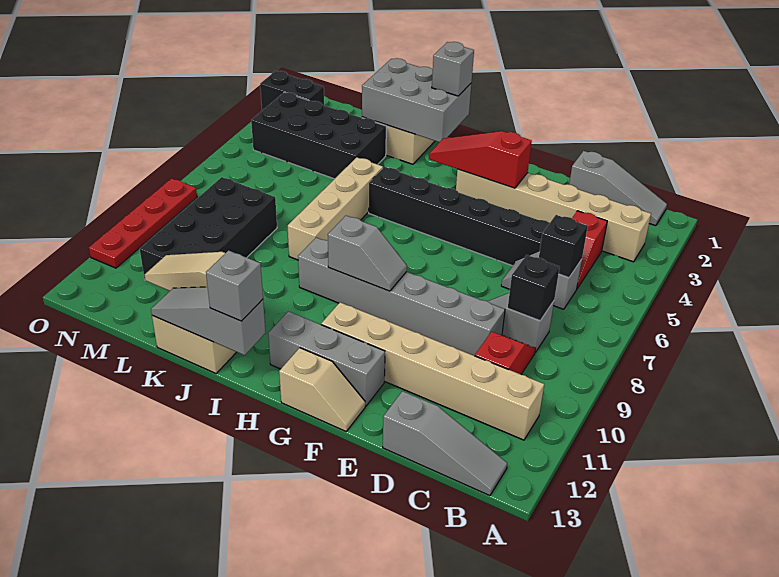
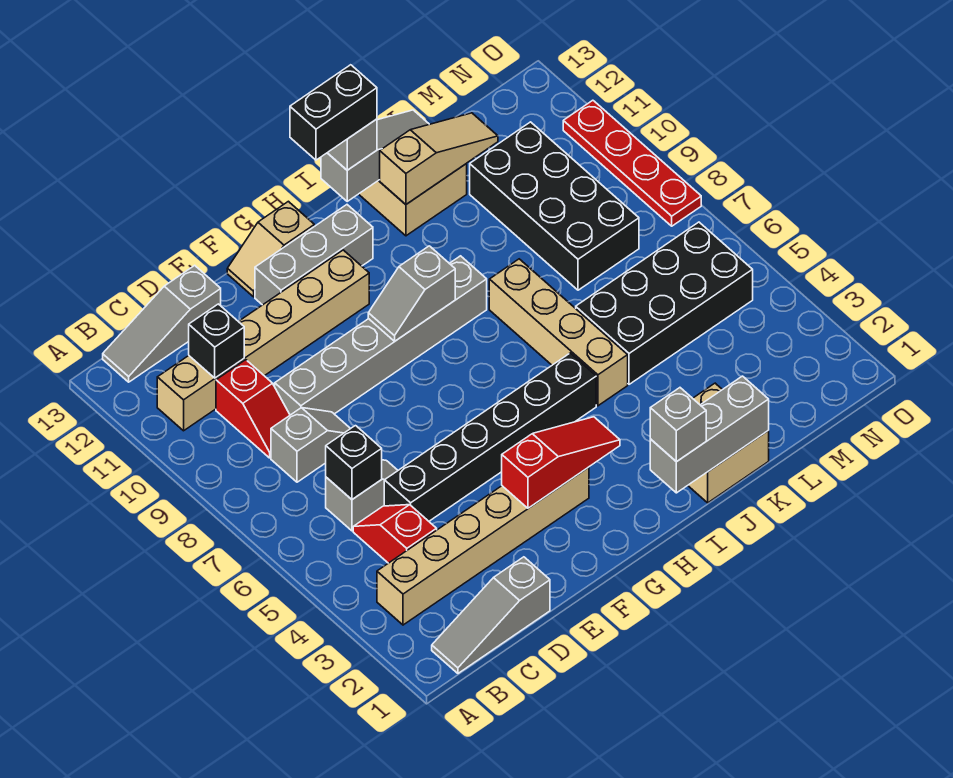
black brick C8 level 2 -> black brick C11 level 2
grey brick I1:K2 level 2 -> grey brick I1:K1 level 2
black brick K3:N4 level 1 -> black brick K5:N6 level 1
black brick N2:O2 level 1 -> black brick H13:I13 level 4

